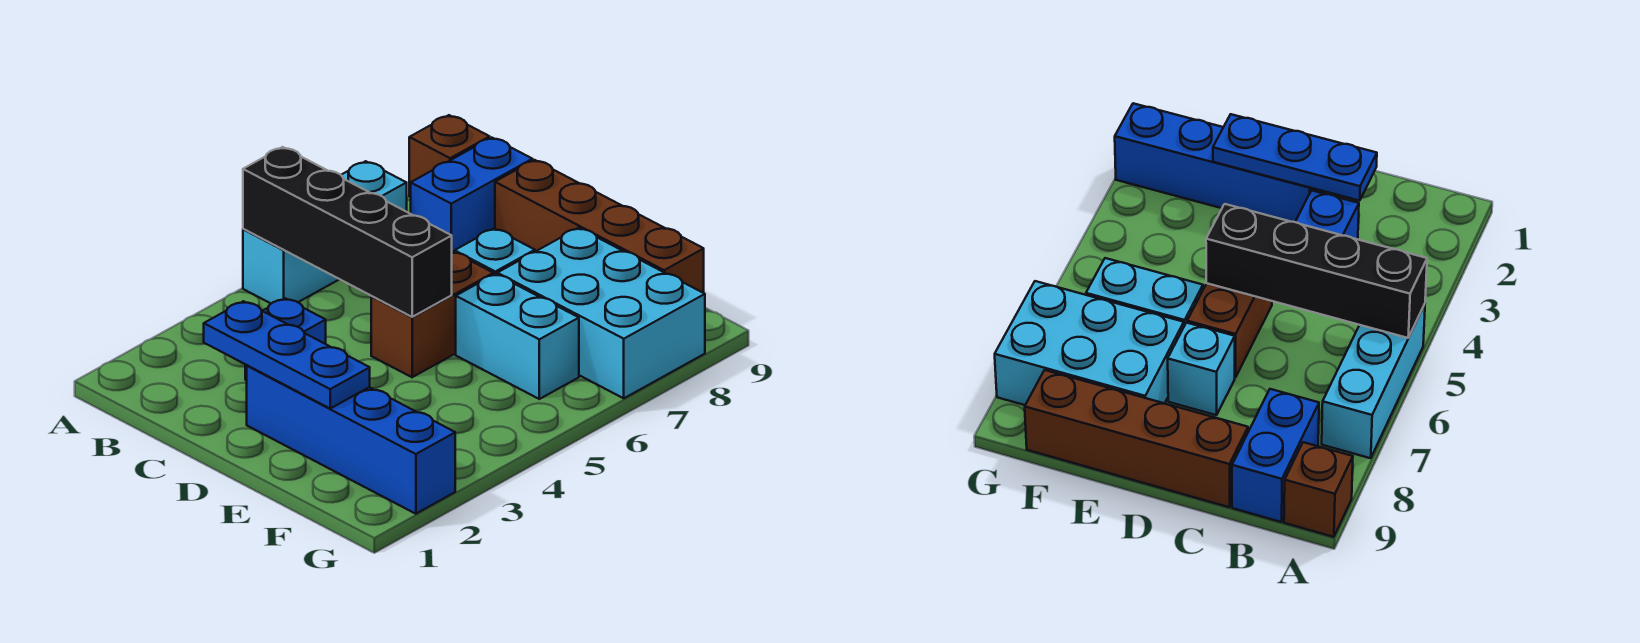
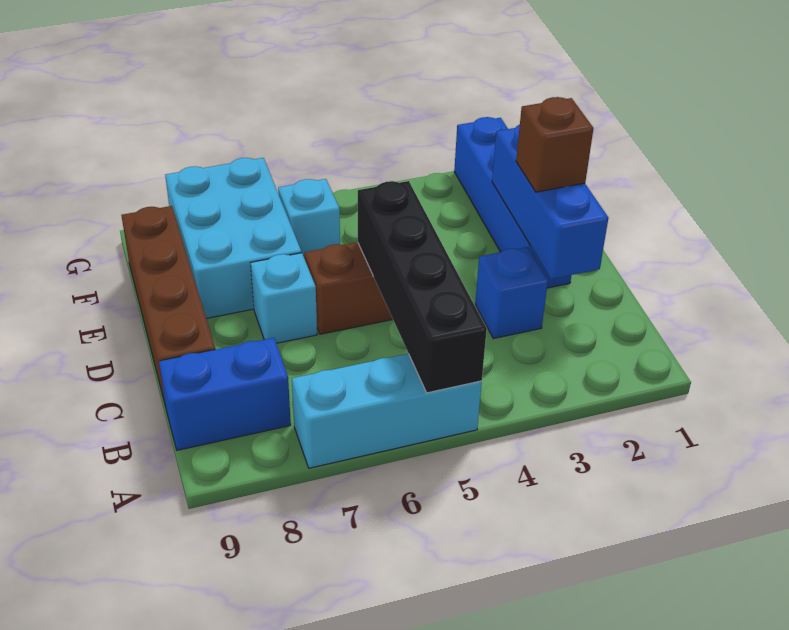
brown brick A9 level 1 -> brown brick D2 level 3
blue plate C2:E2 level 2 -> blue brick C2:E2 level 2
cyan brick E6:F6 level 1 -> cyan brick F6 level 1

